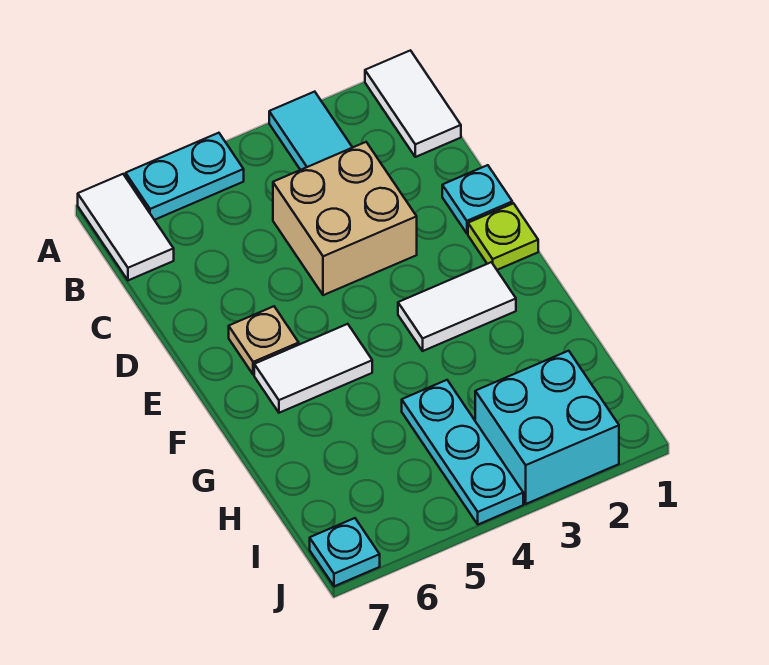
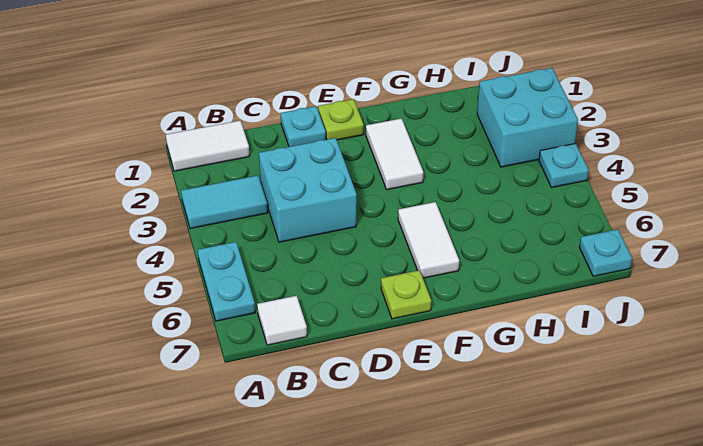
white tile A7:B7 level 1 -> white tile B7 level 1
tan brick C3:D4 level 1 -> cyan brick C3:D4 level 1
tan plate E6 level 1 -> none
none -> lime plate E7 level 1
cyan plate H4:J4 level 1 -> cyan plate J4 level 1

